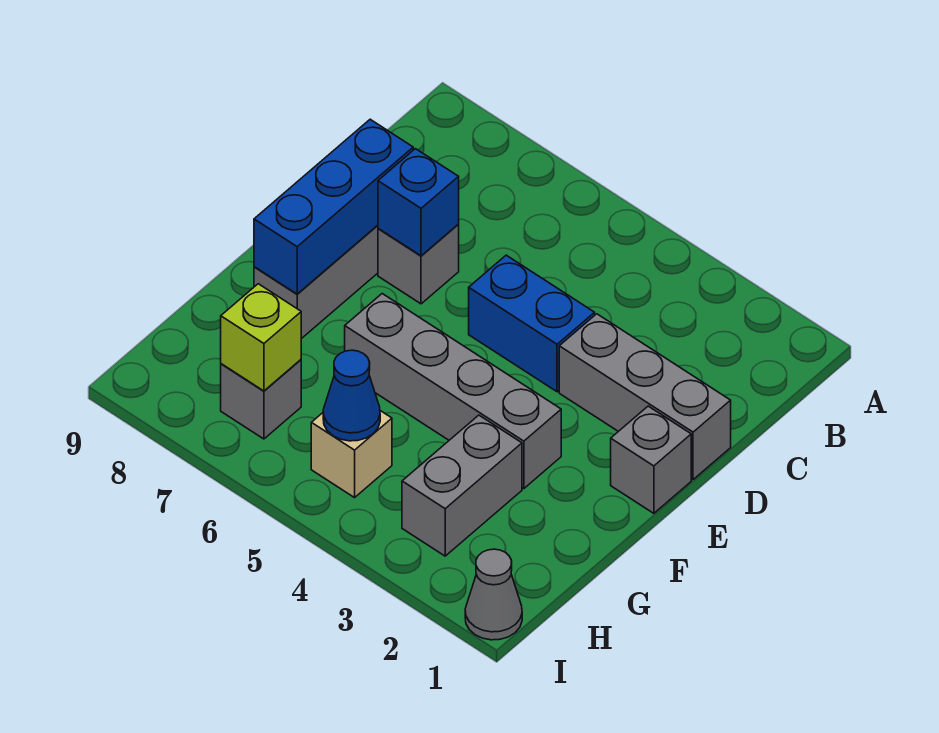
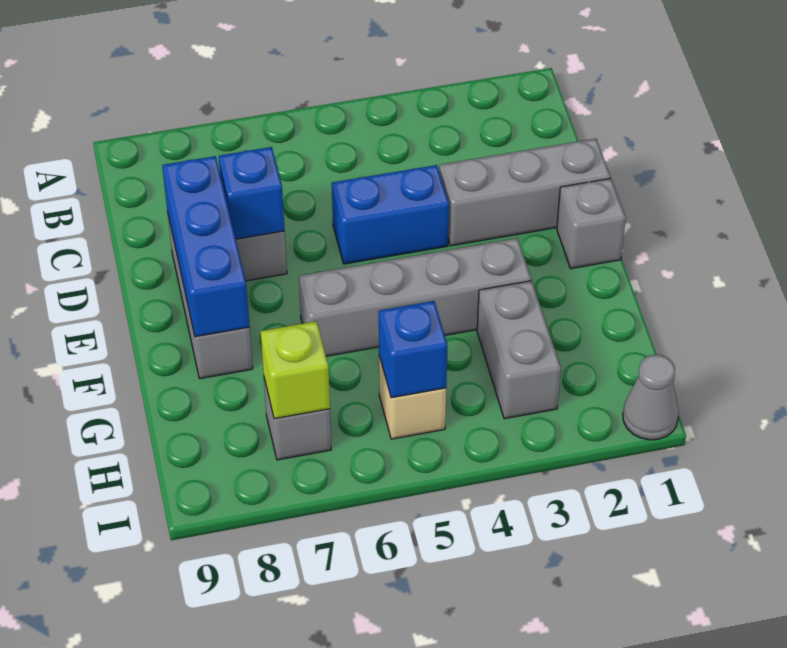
blue cone H5 level 2 -> blue brick H5 level 2

